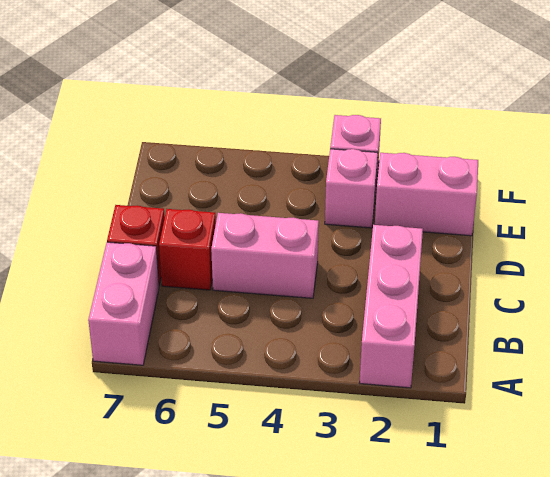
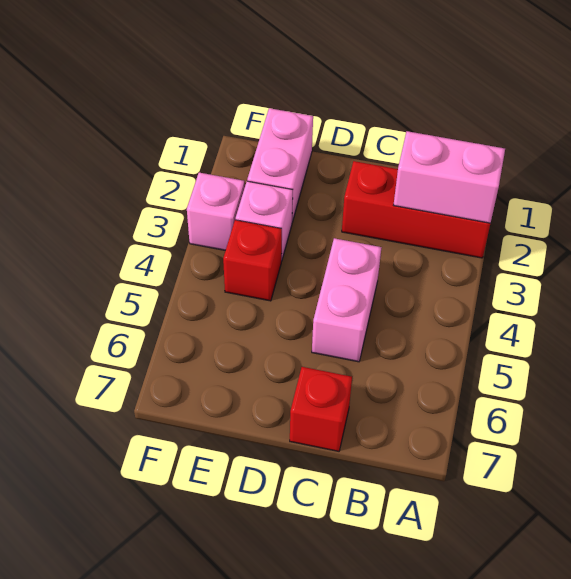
pink brick A2:C2 level 1 -> red brick A2:C2 level 1
pink brick A7:B7 level 1 -> pink brick A2:B2 level 2
red brick C6 level 1 -> red brick E4 level 1

